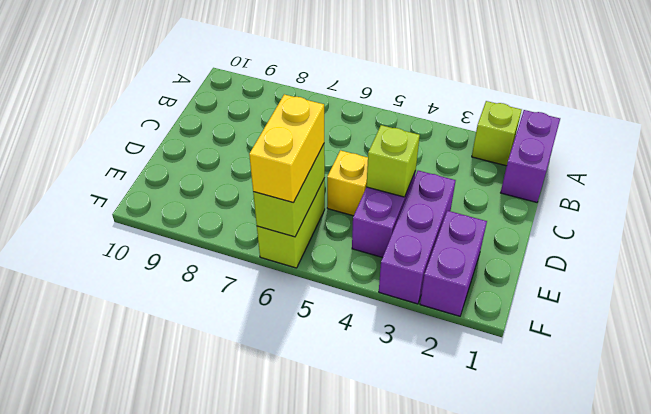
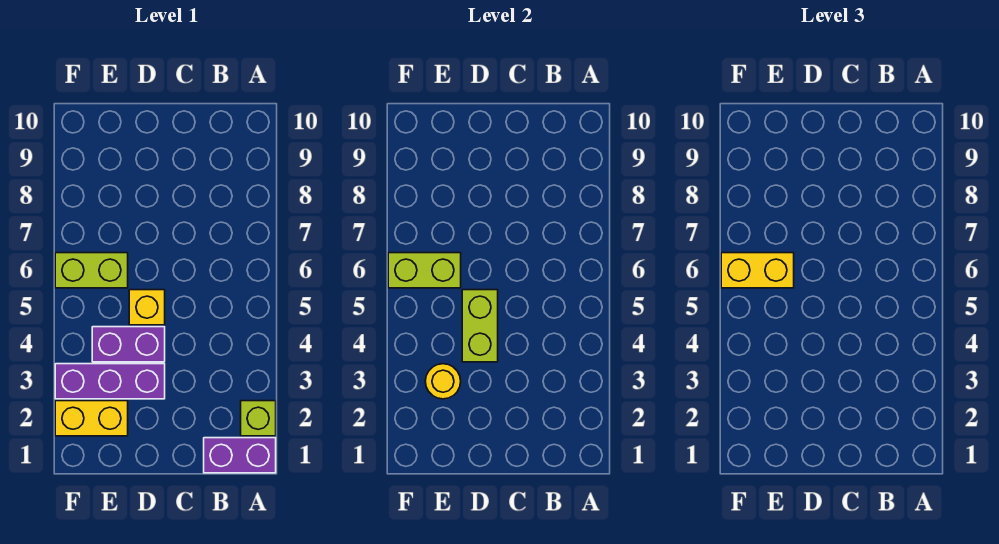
lime brick D4 level 2 -> lime brick D4:D5 level 2
purple brick E2:F2 level 1 -> yellow brick E2:F2 level 1
none -> yellow round brick E3 level 2

